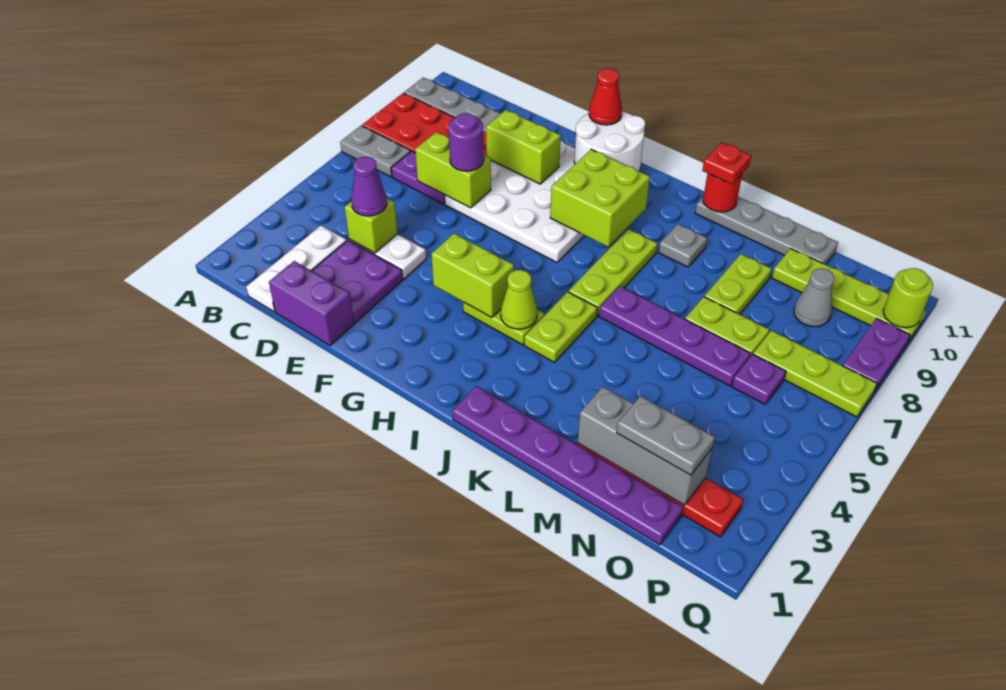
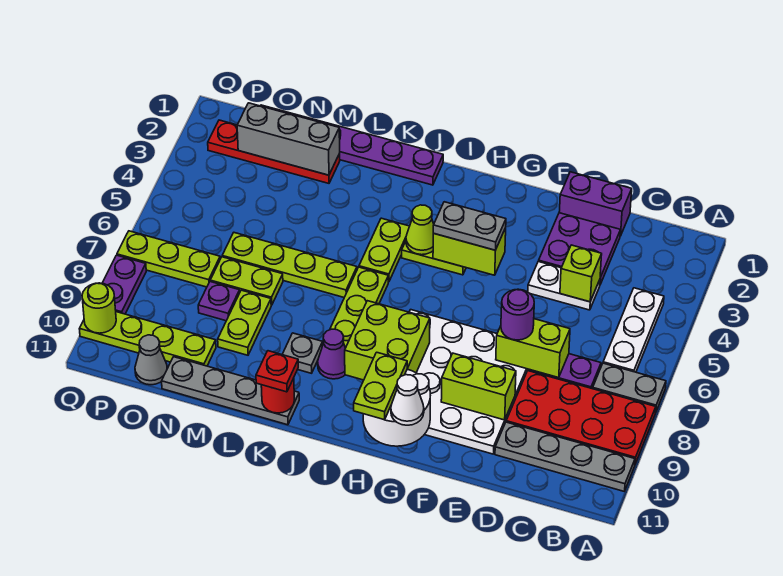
white plate C1:C3 level 1 -> white plate B4:B6 level 1
purple cone D4 level 3 -> purple cone J9 level 1
red cone G11 level 3 -> white cone G11 level 3
none -> lime plate H10:H11 level 3
purple plate K6:N6 level 1 -> lime plate K6:N6 level 1
grey plate N2:O2 level 3 -> grey plate G4:H4 level 3
purple plate O6 level 1 -> purple plate N8 level 1
grey cone O9 level 1 -> grey cone O11 level 1

